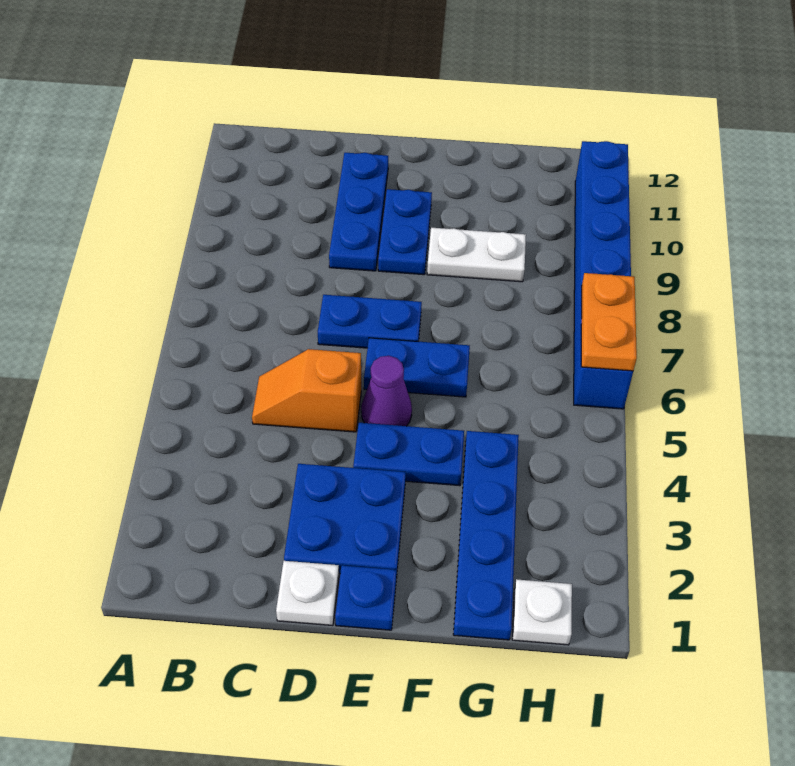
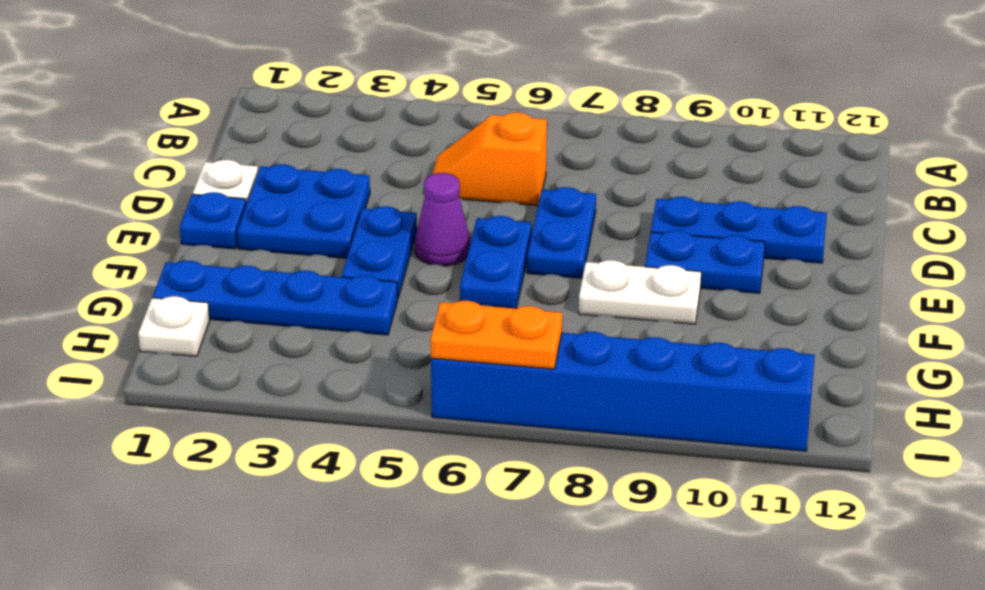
orange slope C5:D5 level 1 top D -> orange slope C5:C6 level 1 top 6
white plate F9:G9 level 1 -> white plate F8:F9 level 1

